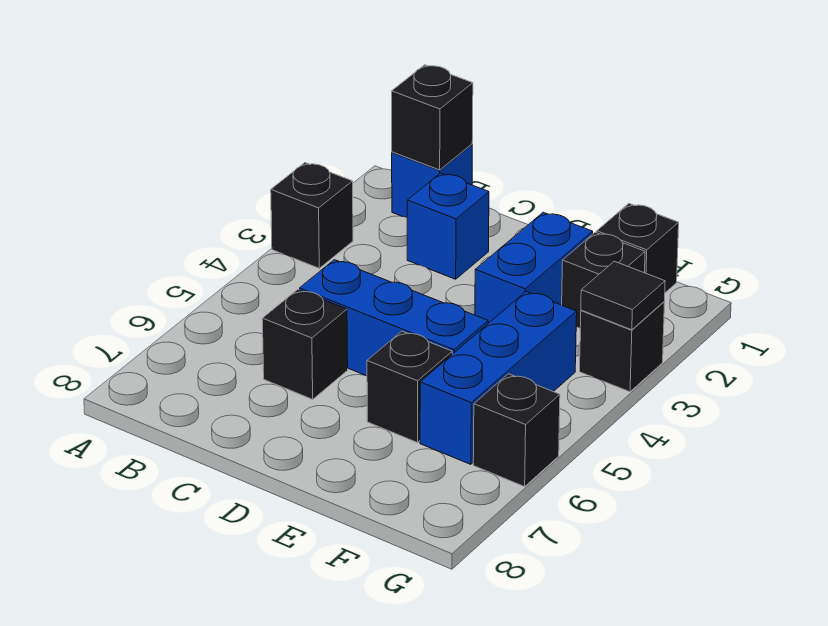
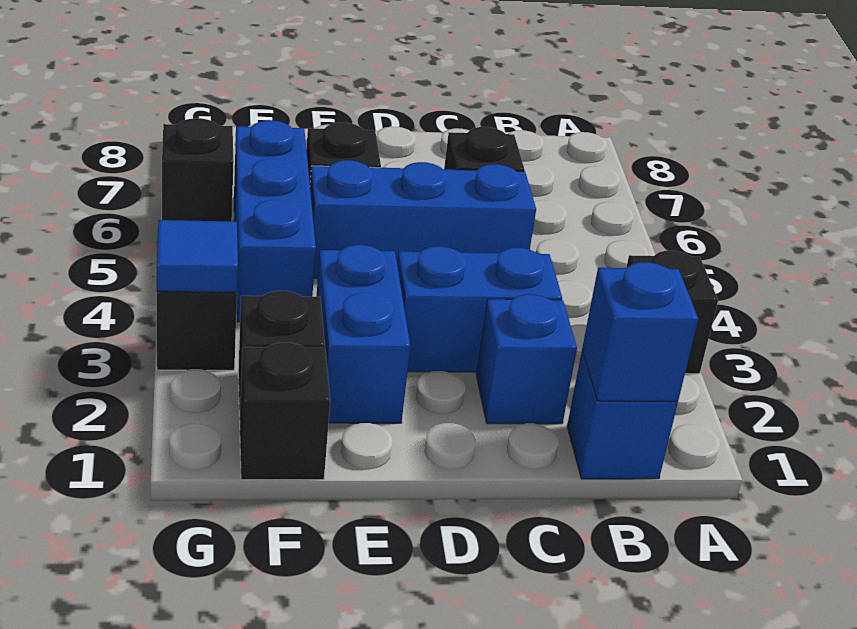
black brick B1 level 2 -> blue brick B1 level 2
none -> blue brick C3:D3 level 1
black tile G3 level 2 -> blue tile G3 level 2

